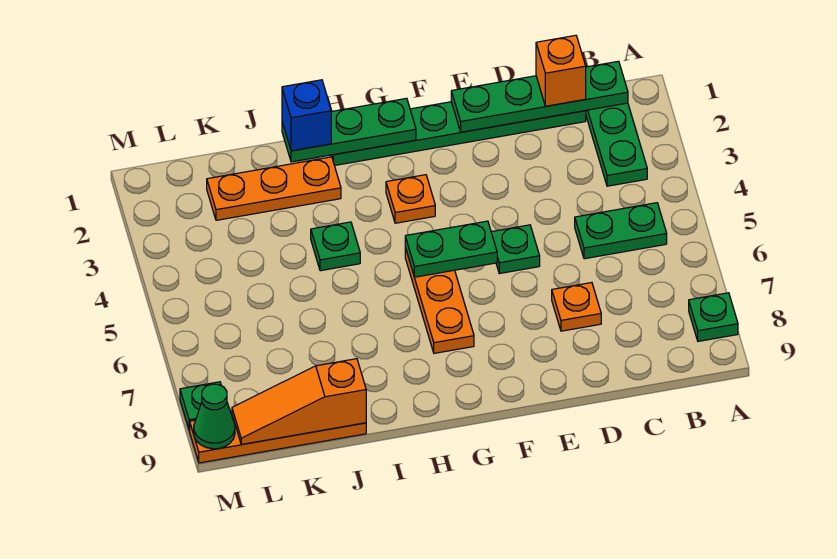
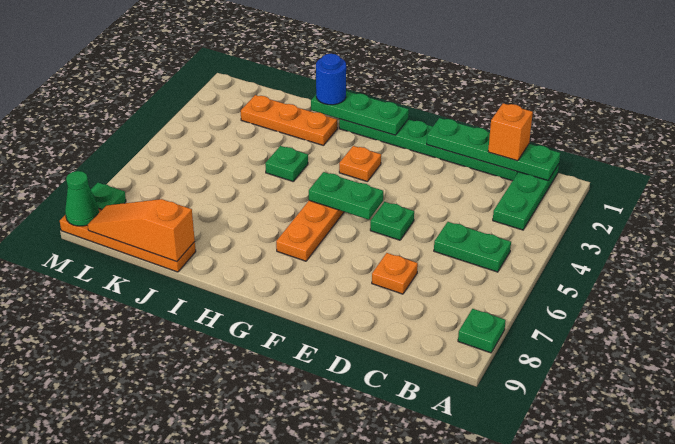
blue brick I1 level 3 -> blue round brick I1 level 3

